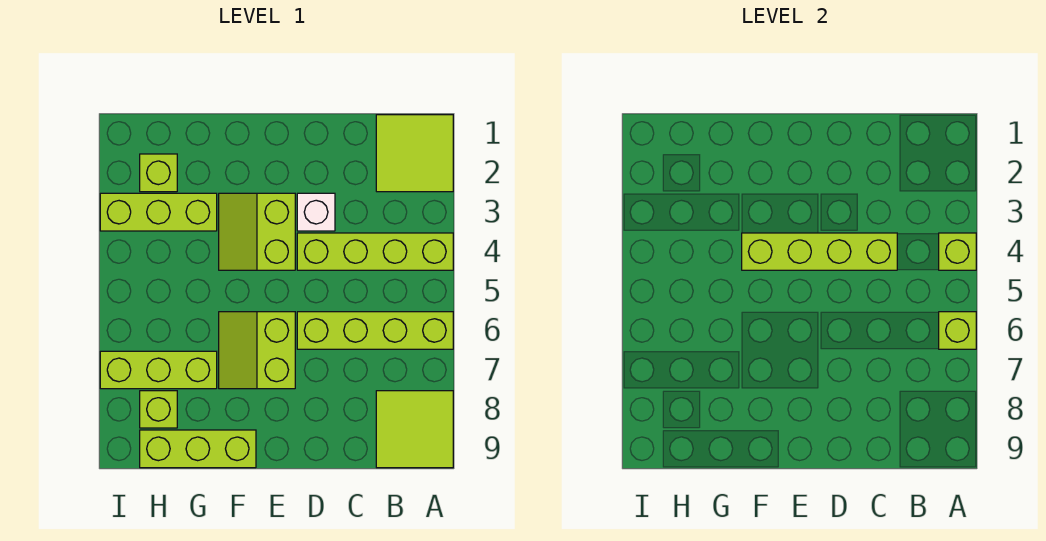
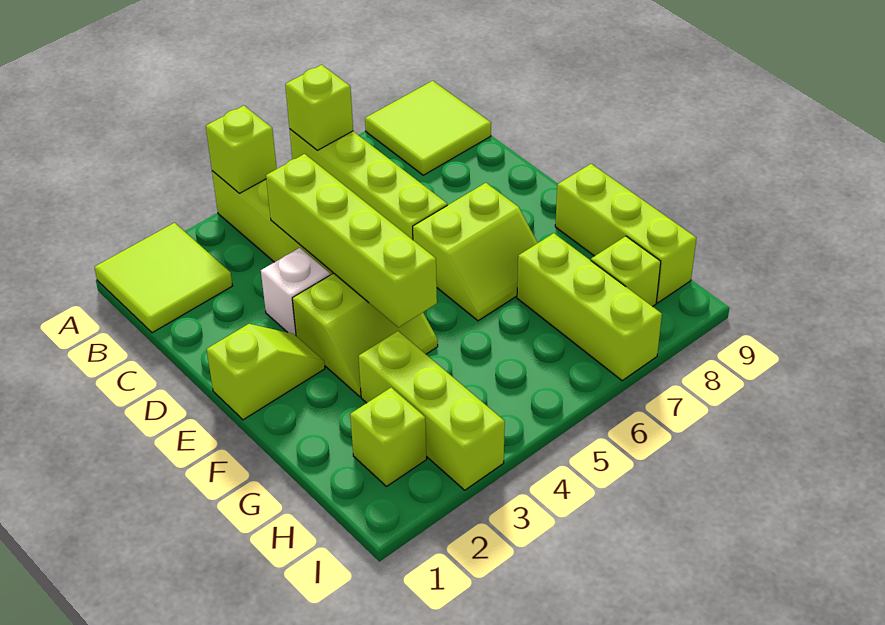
none -> lime slope E1:E2 level 1 top 1

